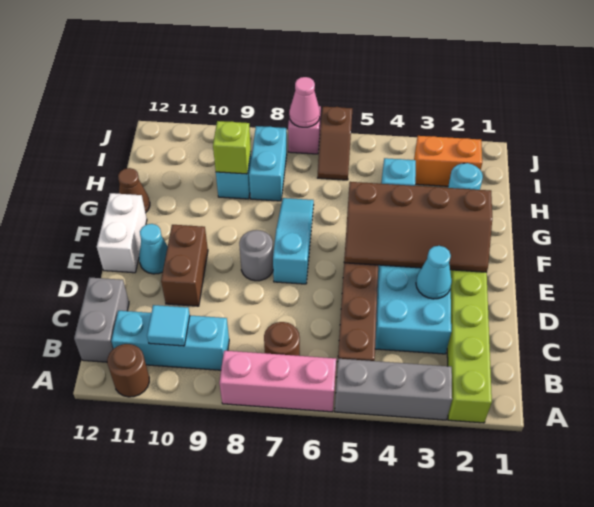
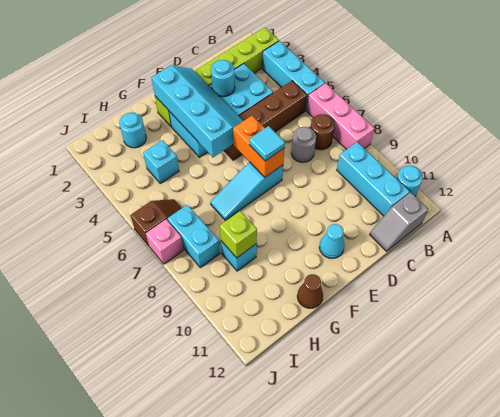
grey brick A3:A5 level 1 -> cyan brick A3:A5 level 1
brown round brick A11 level 1 -> cyan round brick A11 level 1
cyan tile B10 level 2 -> cyan tile E7 level 3
grey brick B12:C12 level 1 -> grey slope B12:C12 level 1 top B
cyan cone D3 level 2 -> cyan round brick D3 level 2
brown brick D10:E10 level 1 -> none
brown slope E2:F5 level 2 top F -> cyan slope E2:F5 level 2 top F
grey round brick E8 level 1 -> grey round brick C7 level 1
white brick E12:F12 level 1 -> none
cyan brick H8:I8 level 1 -> cyan brick I7:I8 level 1
orange brick I2:I3 level 1 -> orange brick E6:E7 level 2
pink cone J7 level 2 -> none

